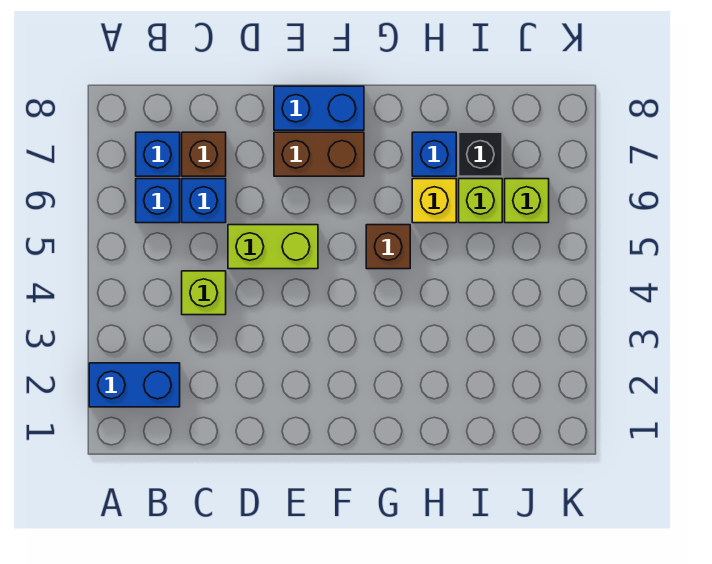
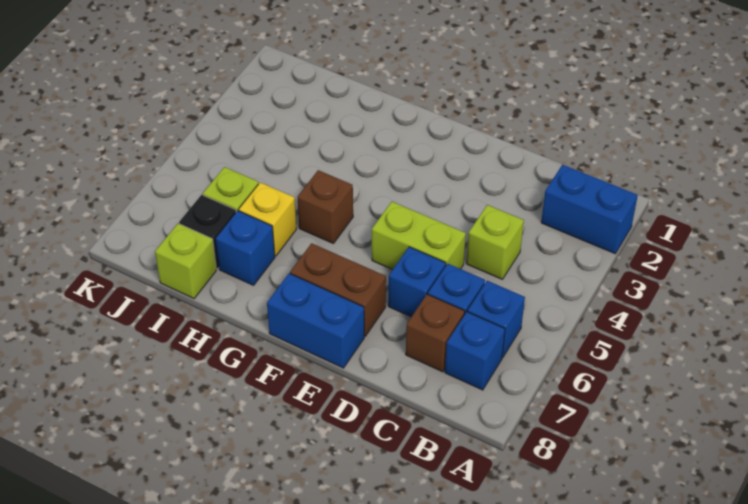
none -> blue brick D6 level 1
lime brick J6 level 1 -> lime brick I8 level 1

